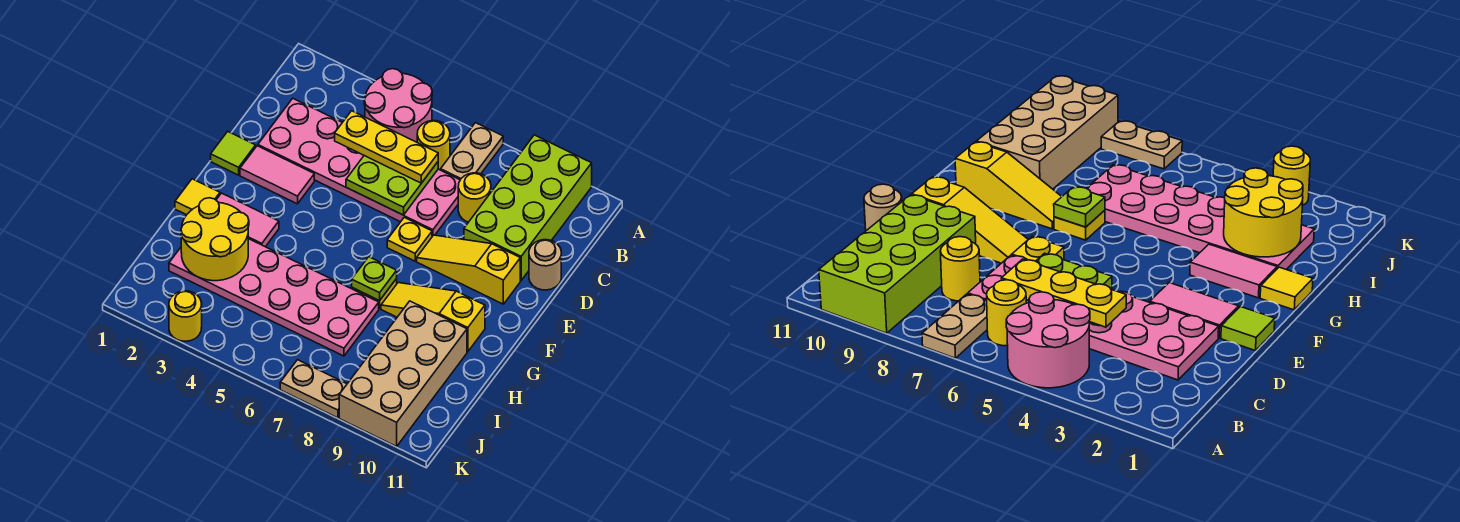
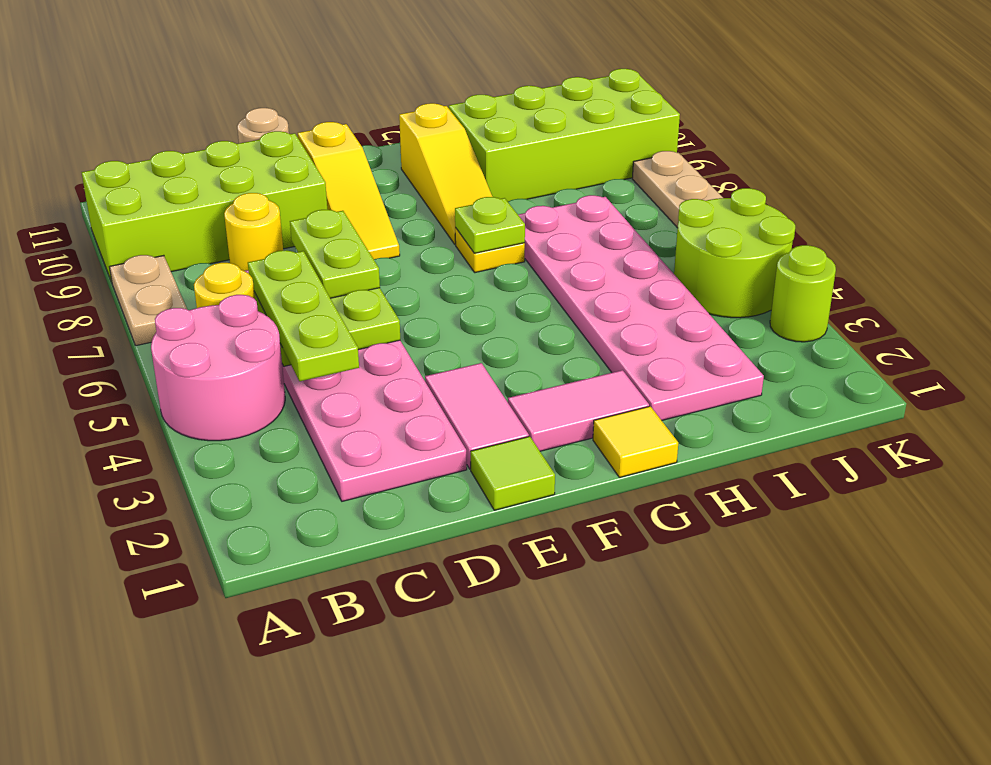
tan plate A7:B7 level 1 -> tan plate A7:A8 level 1
yellow plate C4:C6 level 3 -> lime plate C4:C6 level 3
none -> lime plate D6:D7 level 3
yellow plate E7 level 1 -> none
pink tile G2:G3 level 1 -> pink tile F2:G2 level 1
yellow round brick H2:I3 level 2 -> none
tan brick H9:K10 level 1 -> lime brick H9:K10 level 1
none -> lime round brick J4:K5 level 1
yellow round brick K3 level 1 -> lime round brick K3 level 1

